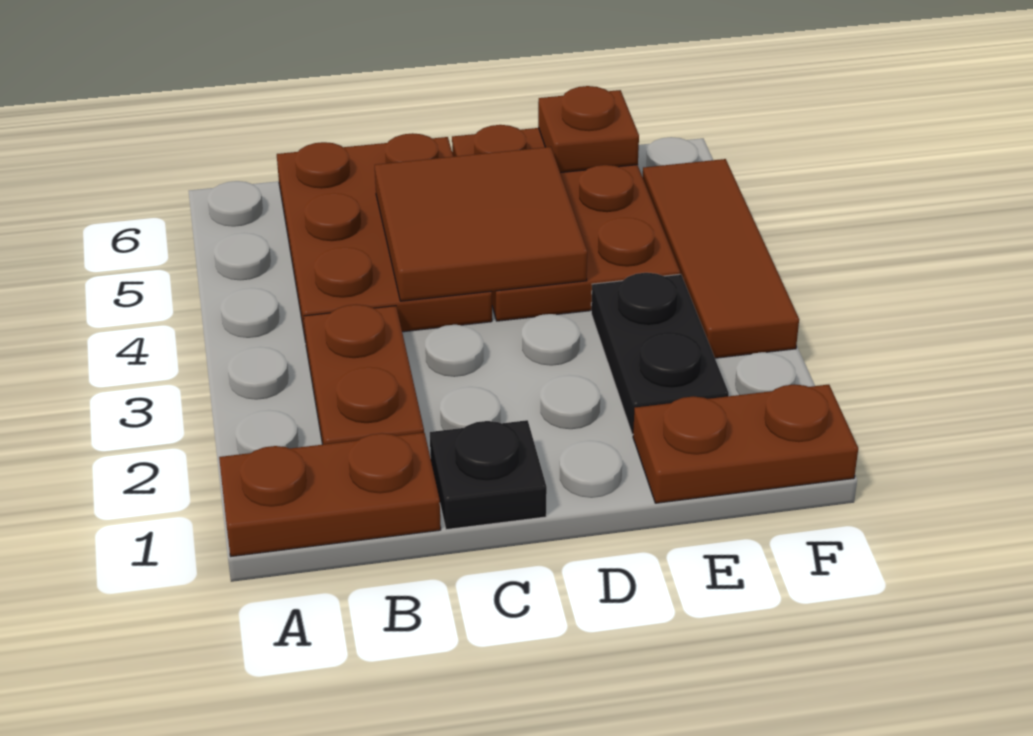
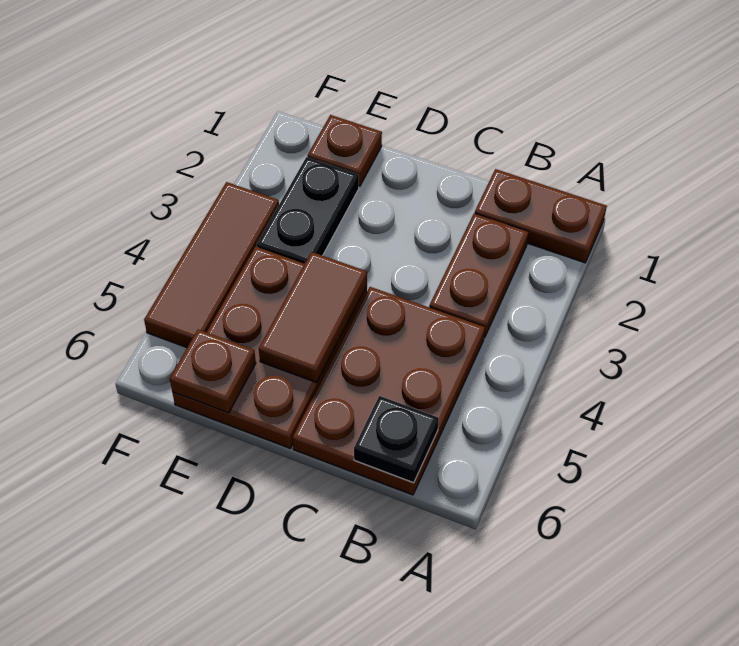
black plate C1 level 1 -> black plate B6 level 2
brown tile C4:D5 level 2 -> brown tile D4:D5 level 2
brown plate E1:F1 level 1 -> brown plate E1 level 1

